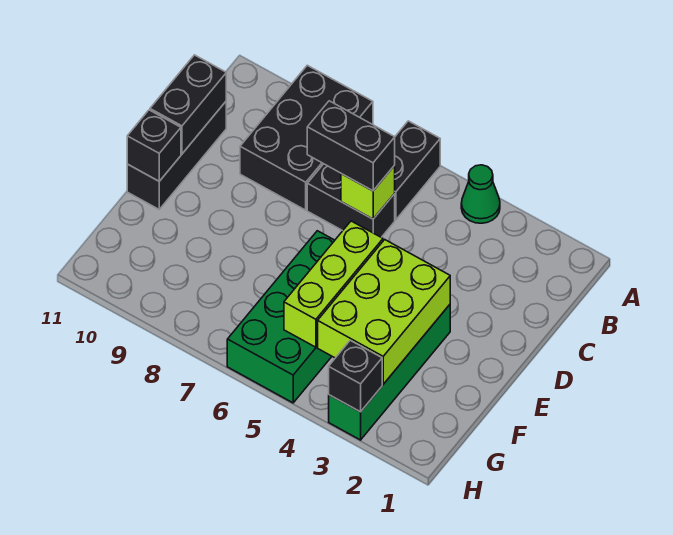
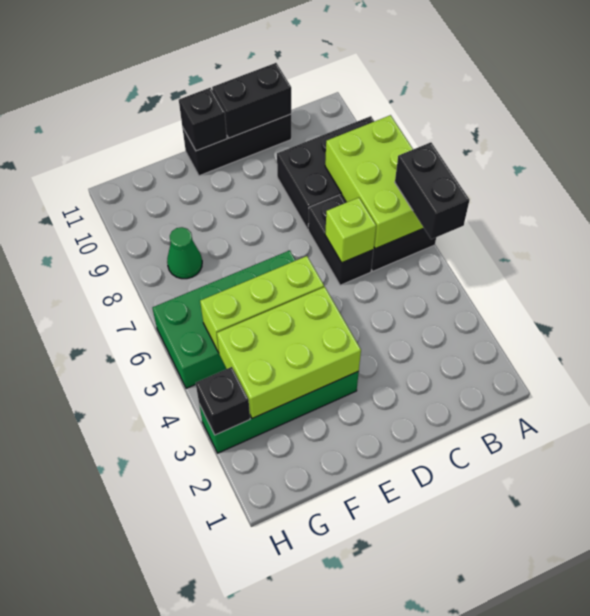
green cone A4 level 1 -> green cone G8 level 1
none -> lime brick A6:B8 level 2
black brick C6:C7 level 3 -> black brick A5:A6 level 3

